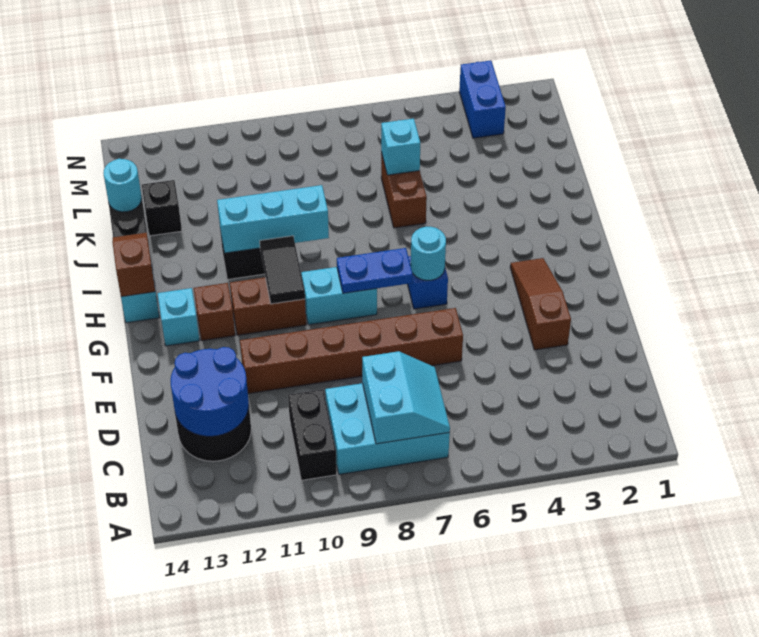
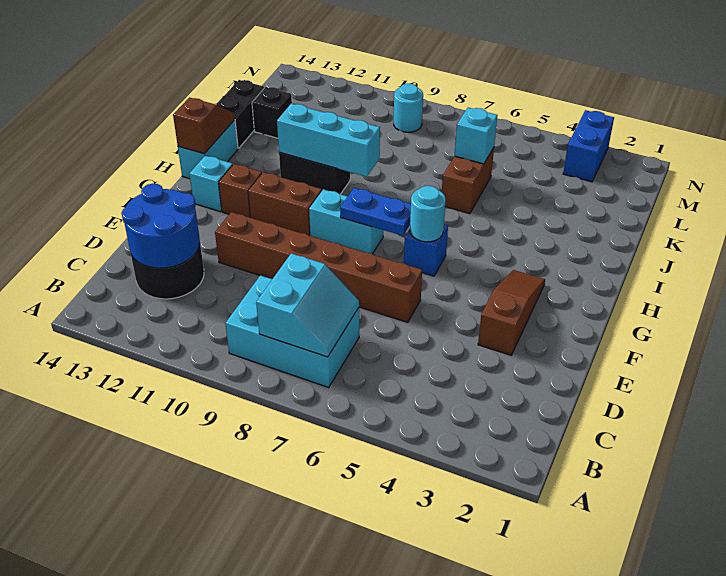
black brick B10:C10 level 1 -> none
black tile G10:H10 level 2 -> none
cyan round brick K14 level 2 -> cyan round brick M9 level 1

